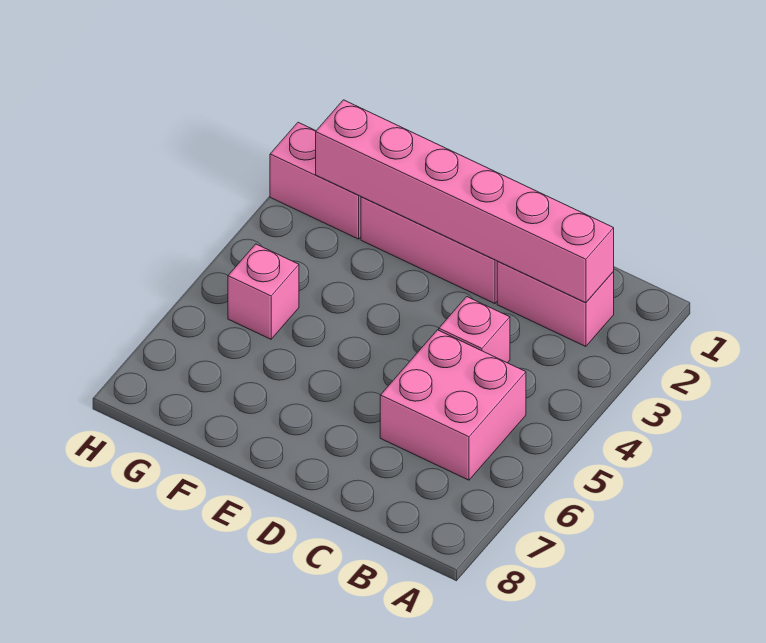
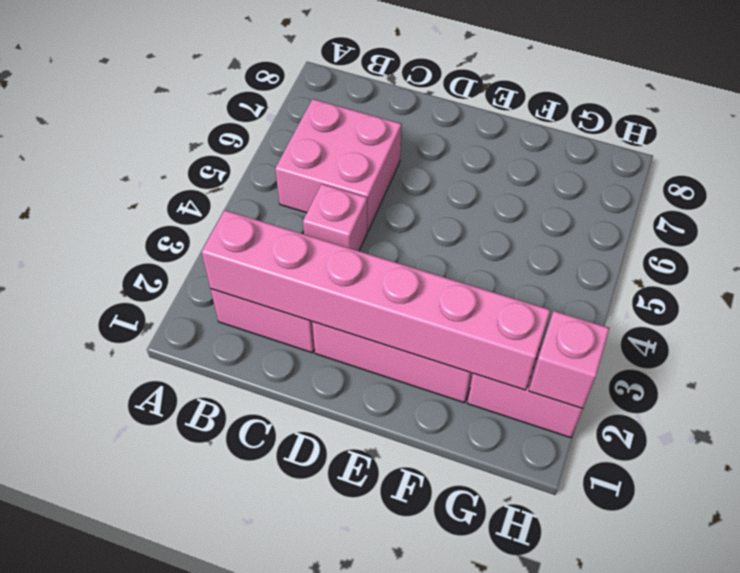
pink brick G5 level 1 -> pink brick H2 level 2

